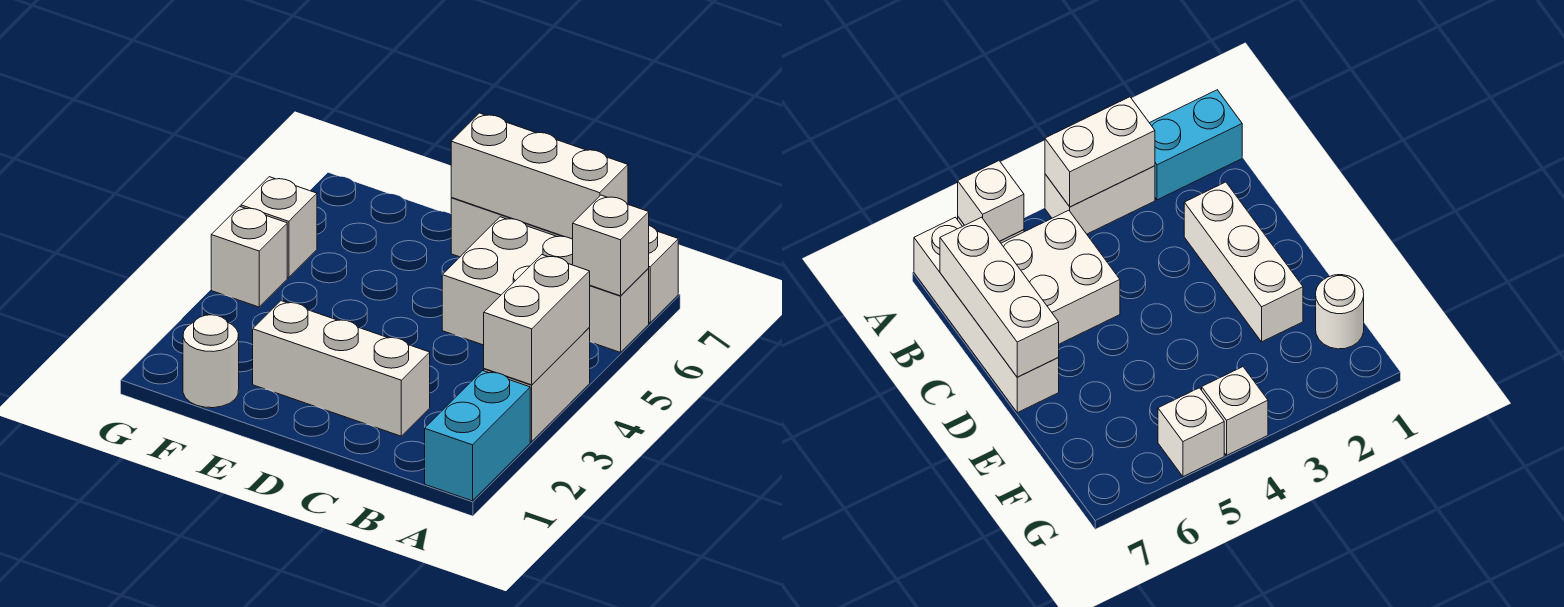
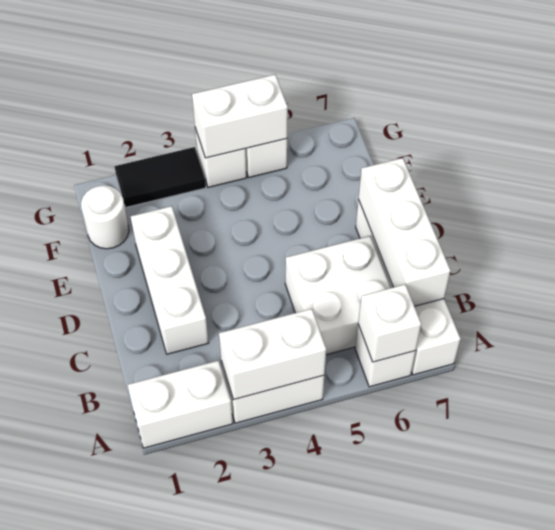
cyan brick A1:A2 level 1 -> white brick A1:A2 level 1
none -> black tile G2:G3 level 1
none -> white brick G4:G5 level 2

